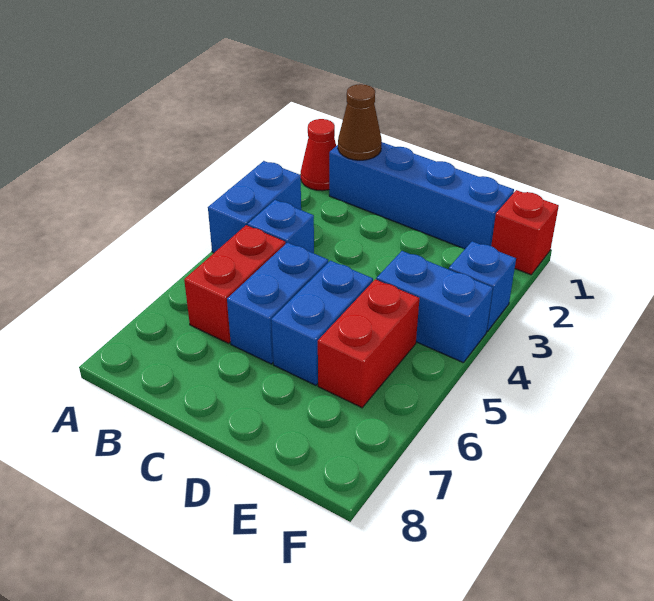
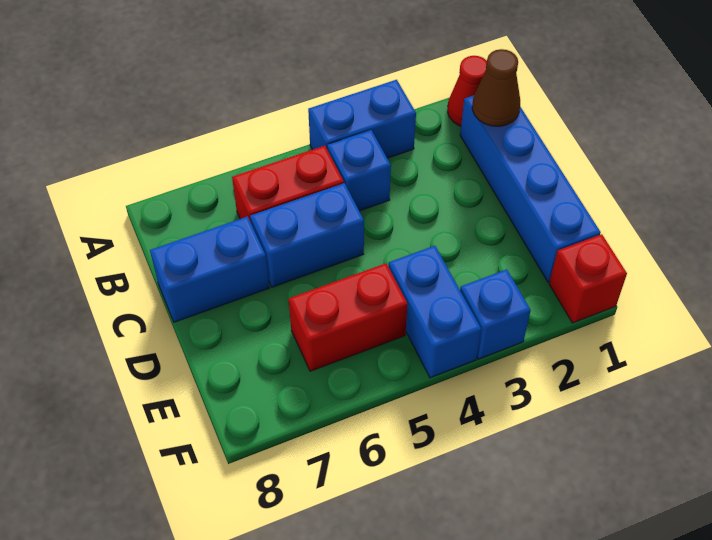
blue brick D5:D6 level 1 -> blue brick C7:C8 level 1

